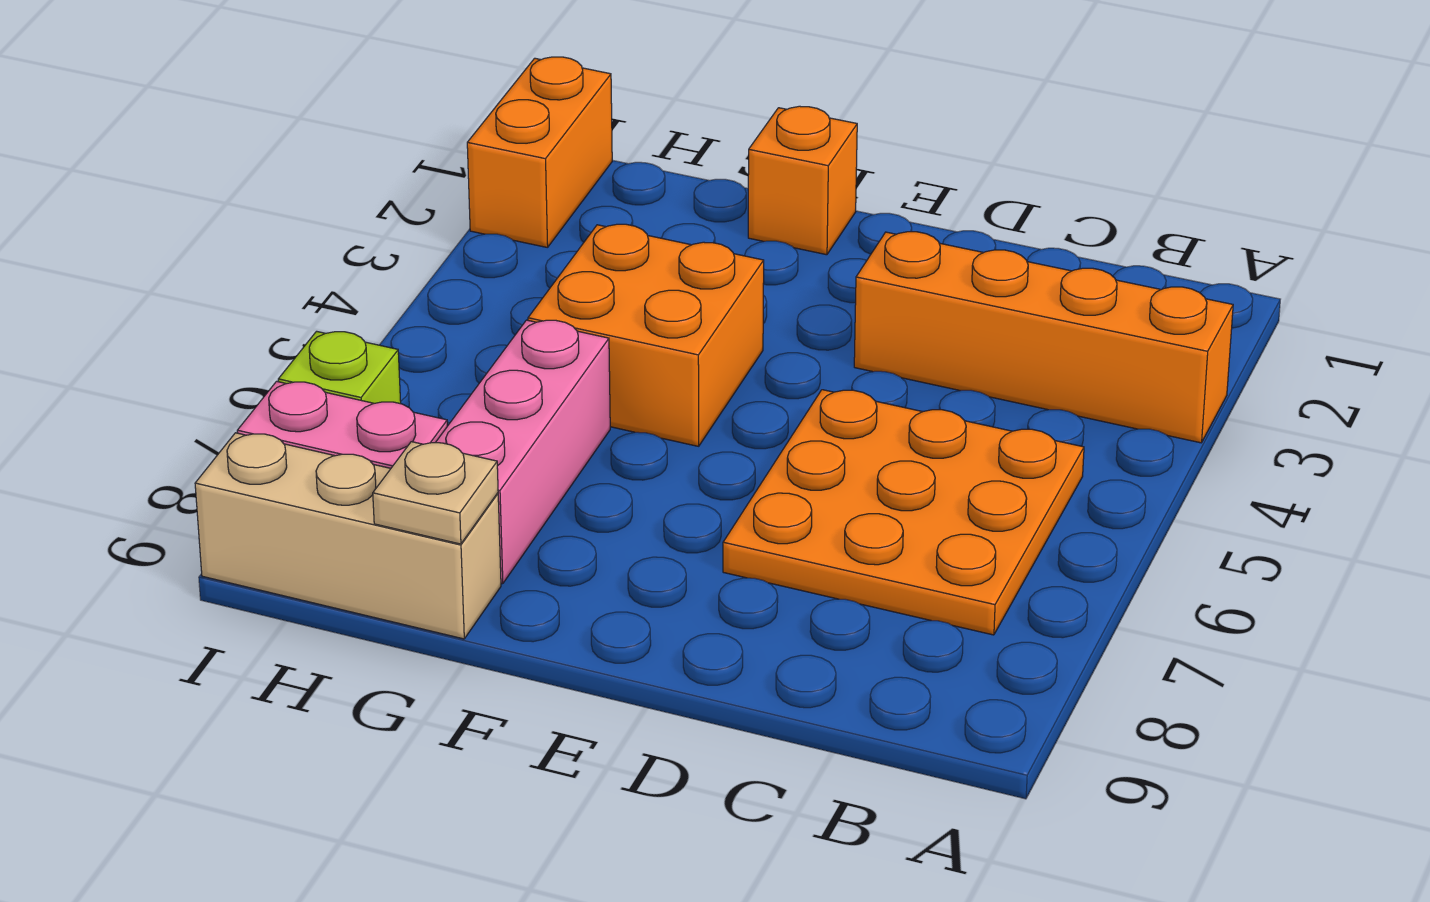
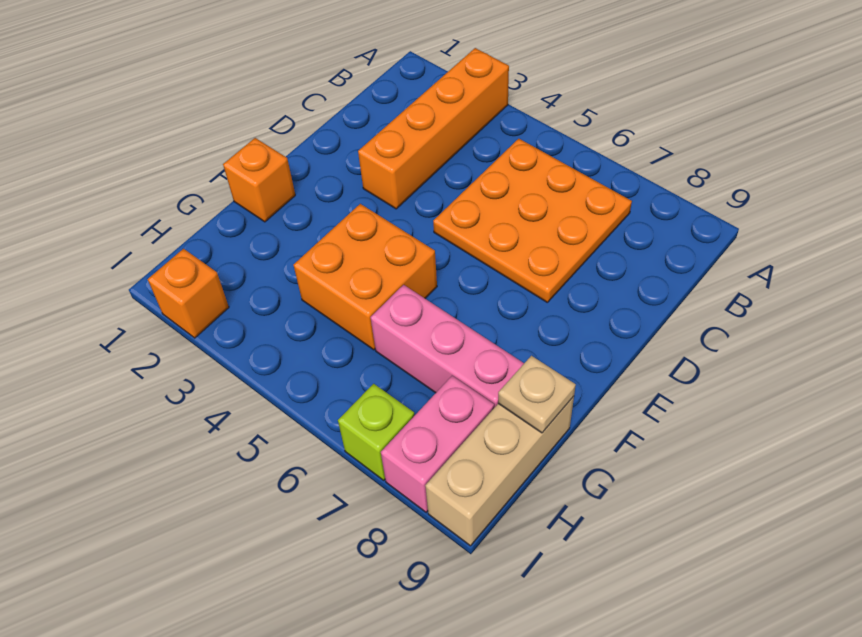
orange brick I1:I2 level 1 -> orange brick I2 level 1

